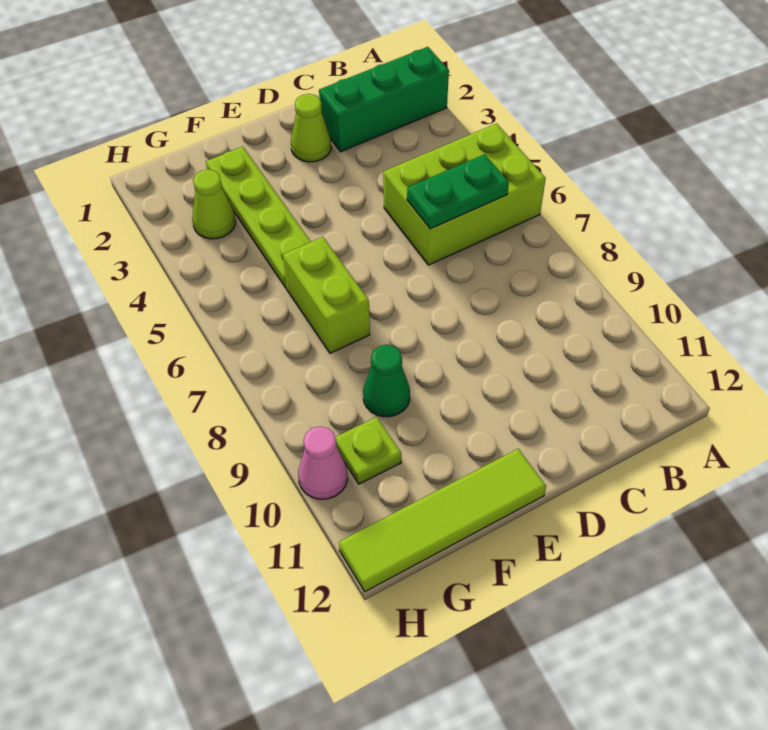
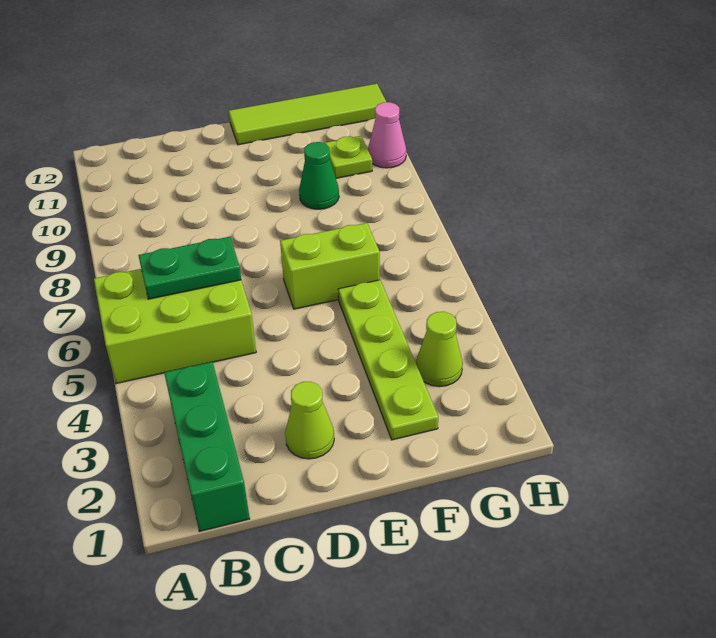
green brick A2:C2 level 1 -> green brick B1:B3 level 1
lime brick F6:F7 level 1 -> lime brick E6:F6 level 1

